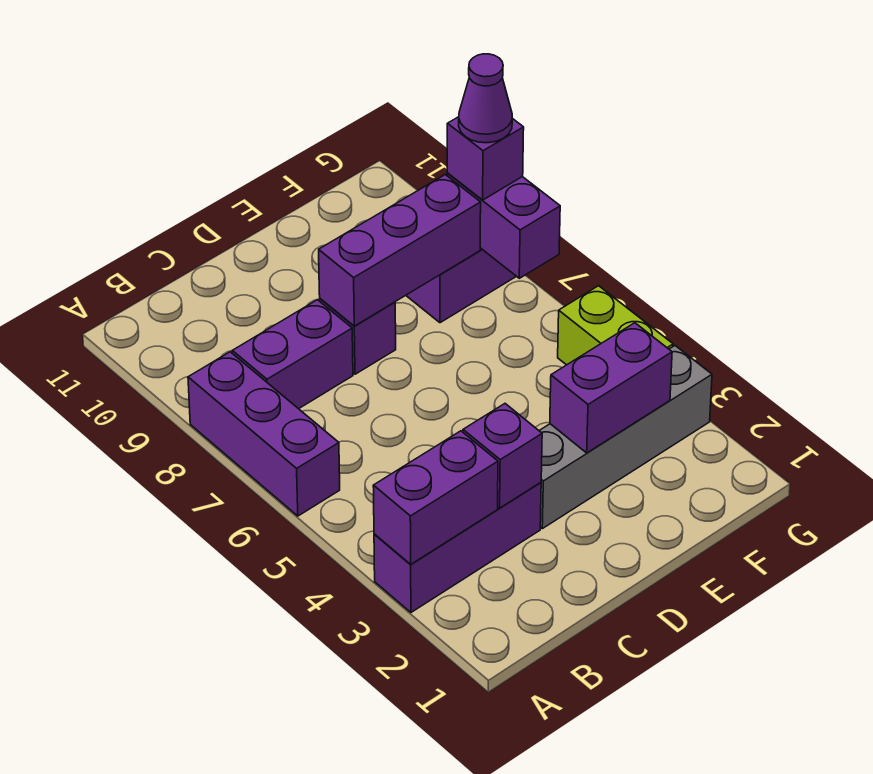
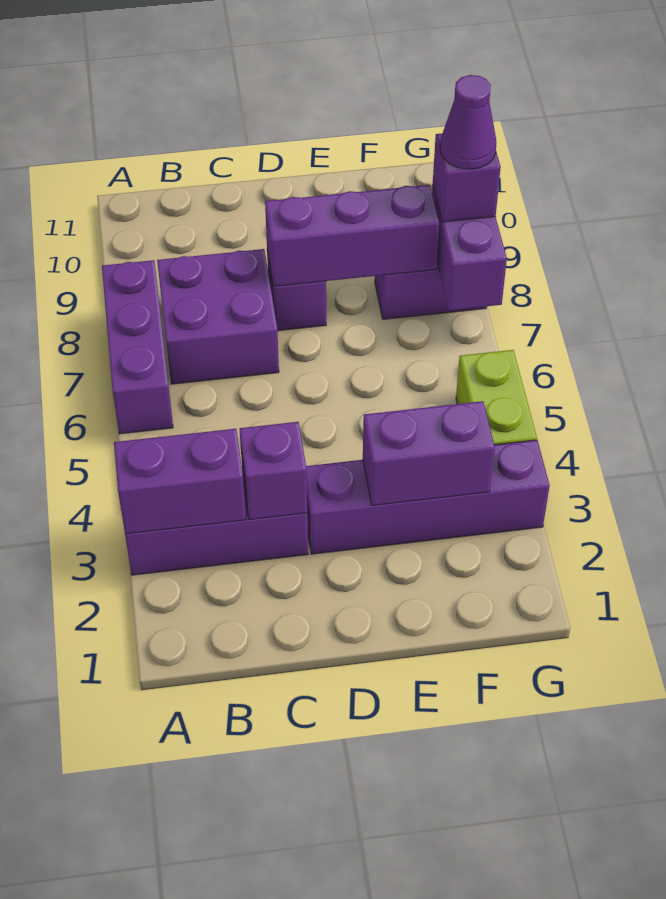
purple brick B8:C8 level 1 -> purple brick B7:C8 level 1
grey brick D3:G3 level 1 -> purple brick D3:G3 level 1

